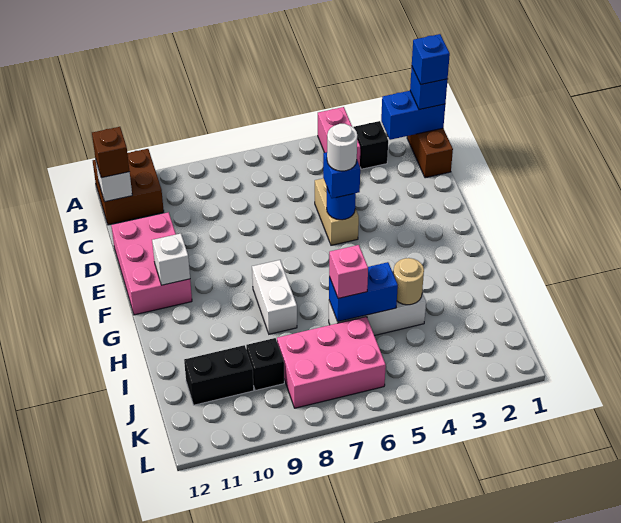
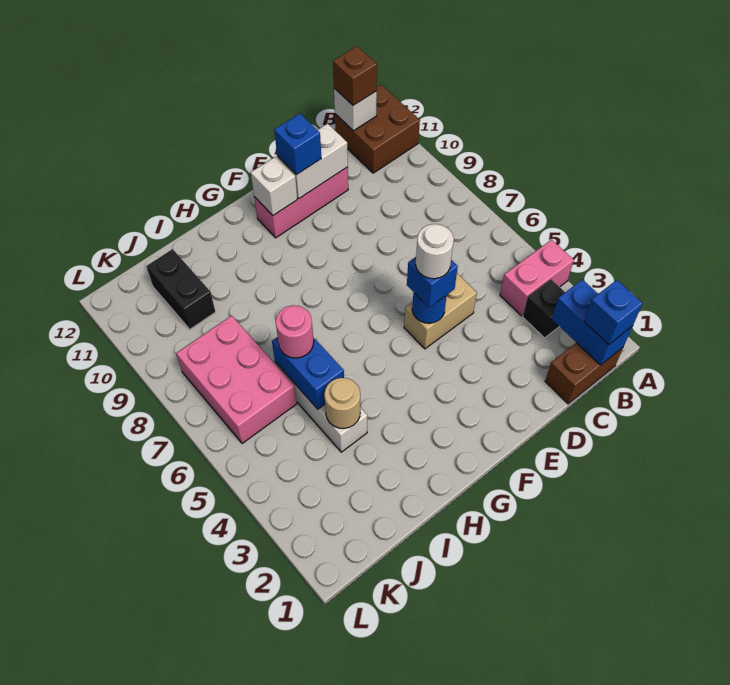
blue brick B1 level 4 -> blue brick E11 level 3
pink brick D11:F12 level 1 -> pink brick D11:F11 level 1
white brick G8:H8 level 1 -> white brick D11:E11 level 2
pink brick I6 level 3 -> pink round brick I6 level 3
black brick J9 level 1 -> none

